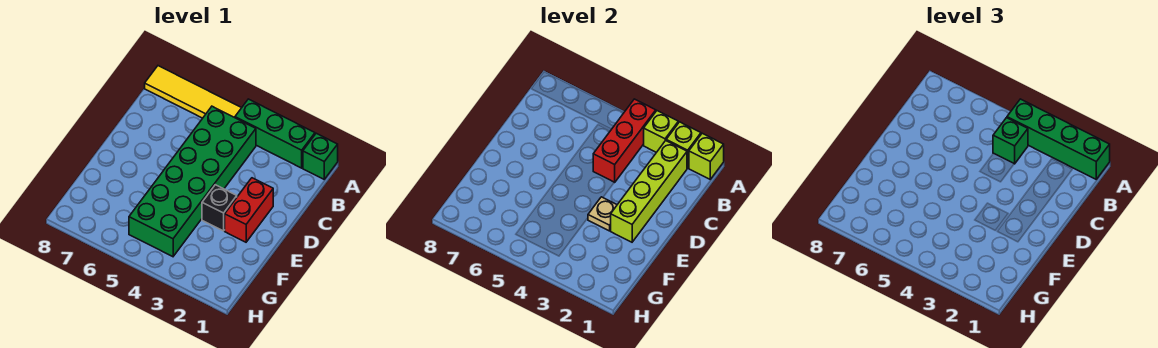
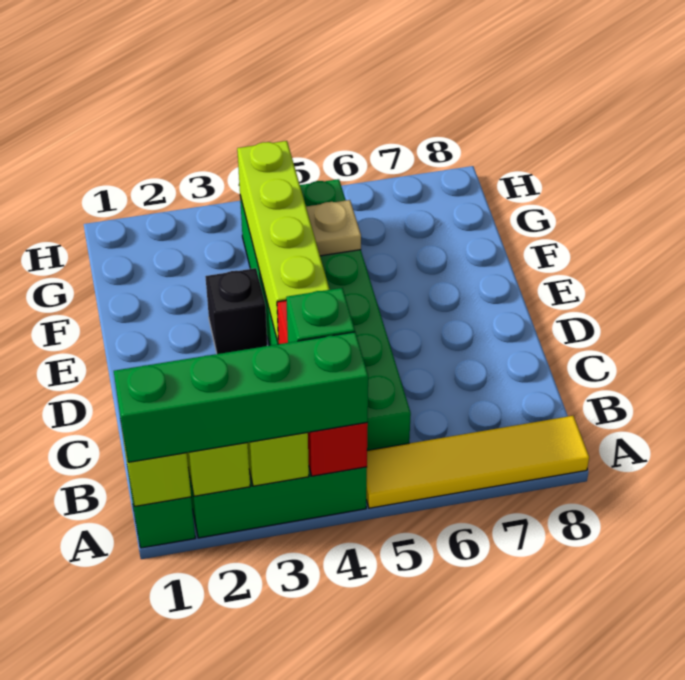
lime brick B2:E2 level 2 -> lime brick D4:G4 level 2
red brick D2:E2 level 1 -> none
tan plate E3 level 2 -> tan plate F5 level 2

